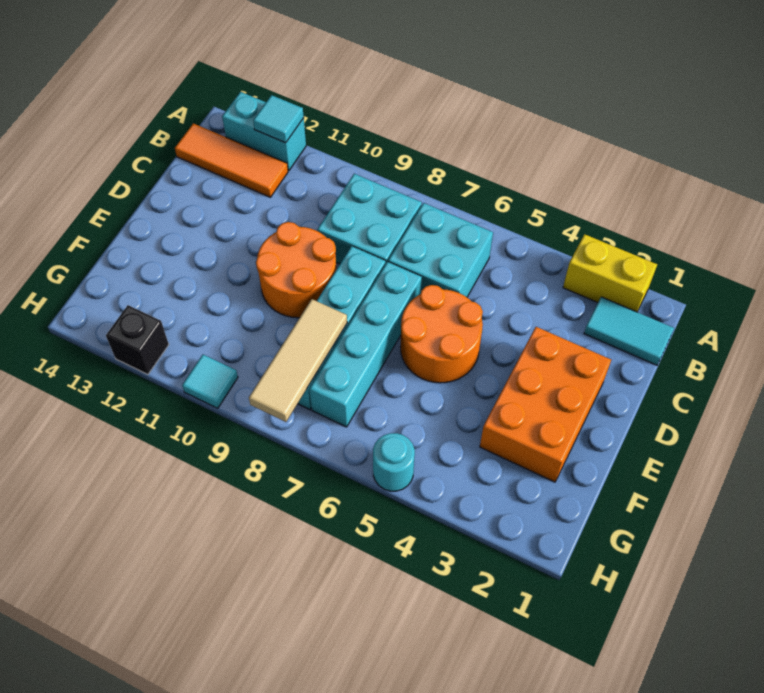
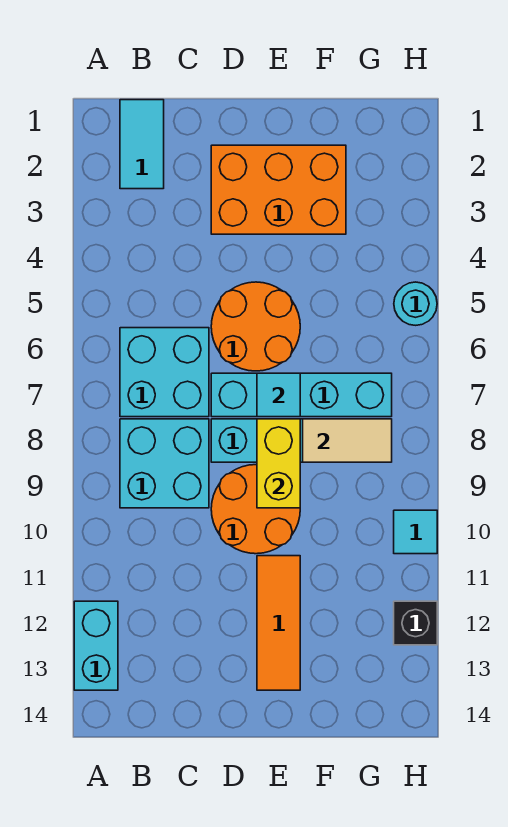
yellow brick A2:A3 level 1 -> yellow brick E8:E9 level 2
cyan tile A12 level 2 -> cyan tile E7 level 2
orange tile B12:B14 level 1 -> orange tile E11:E13 level 1
tan tile F8:H8 level 2 -> tan tile F8:G8 level 2

